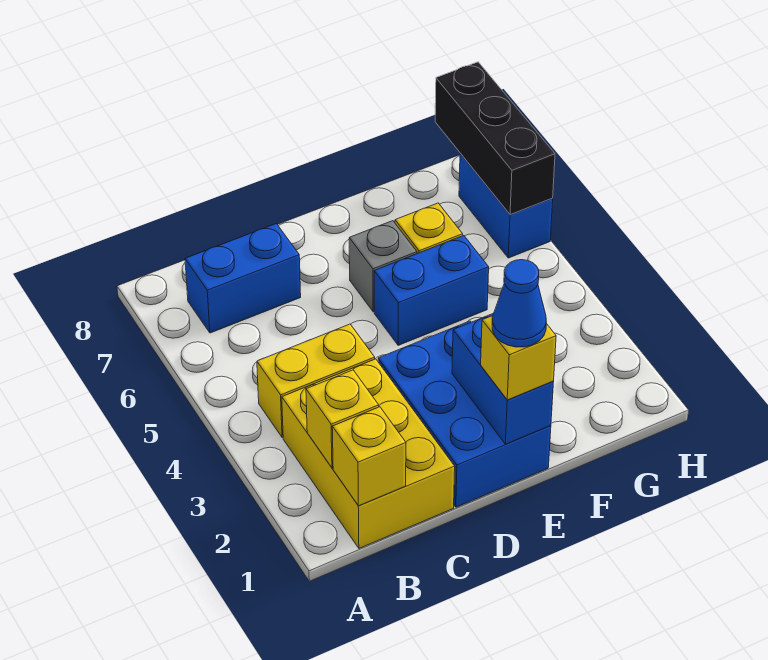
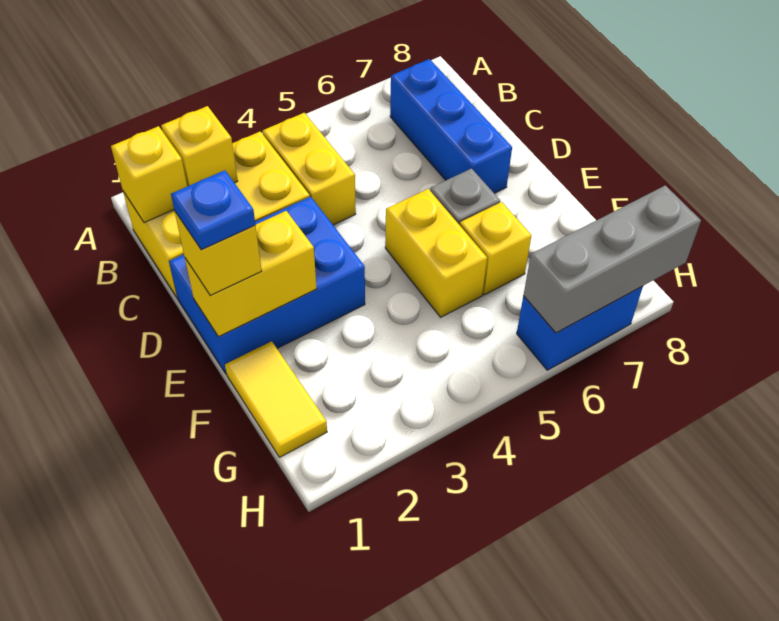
blue brick B7:C7 level 1 -> blue brick B7:D7 level 1
blue brick E1:E2 level 2 -> yellow brick E1:E2 level 2
blue cone E1 level 4 -> blue plate E1 level 4
blue brick E5:F5 level 1 -> yellow brick E5:F5 level 1
none -> yellow tile F1:G1 level 1
black brick H6:H8 level 2 -> grey brick H6:H8 level 2

